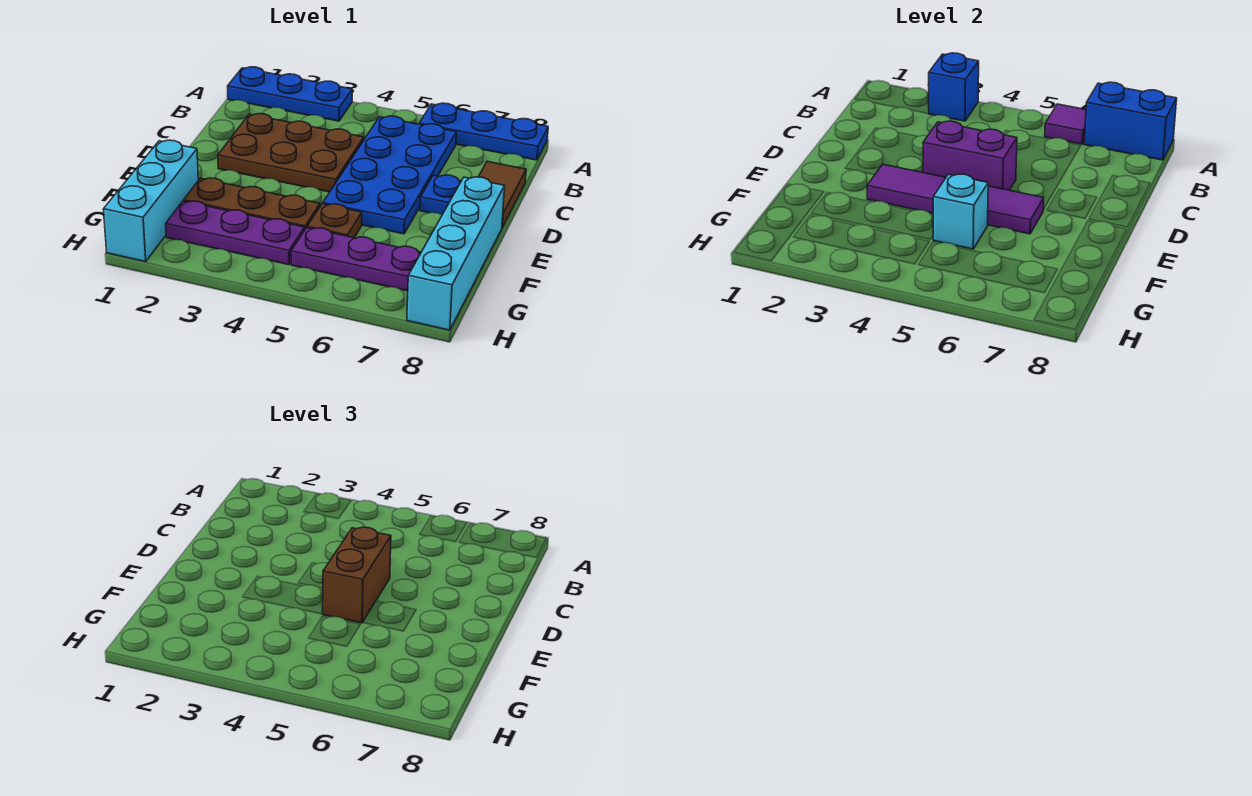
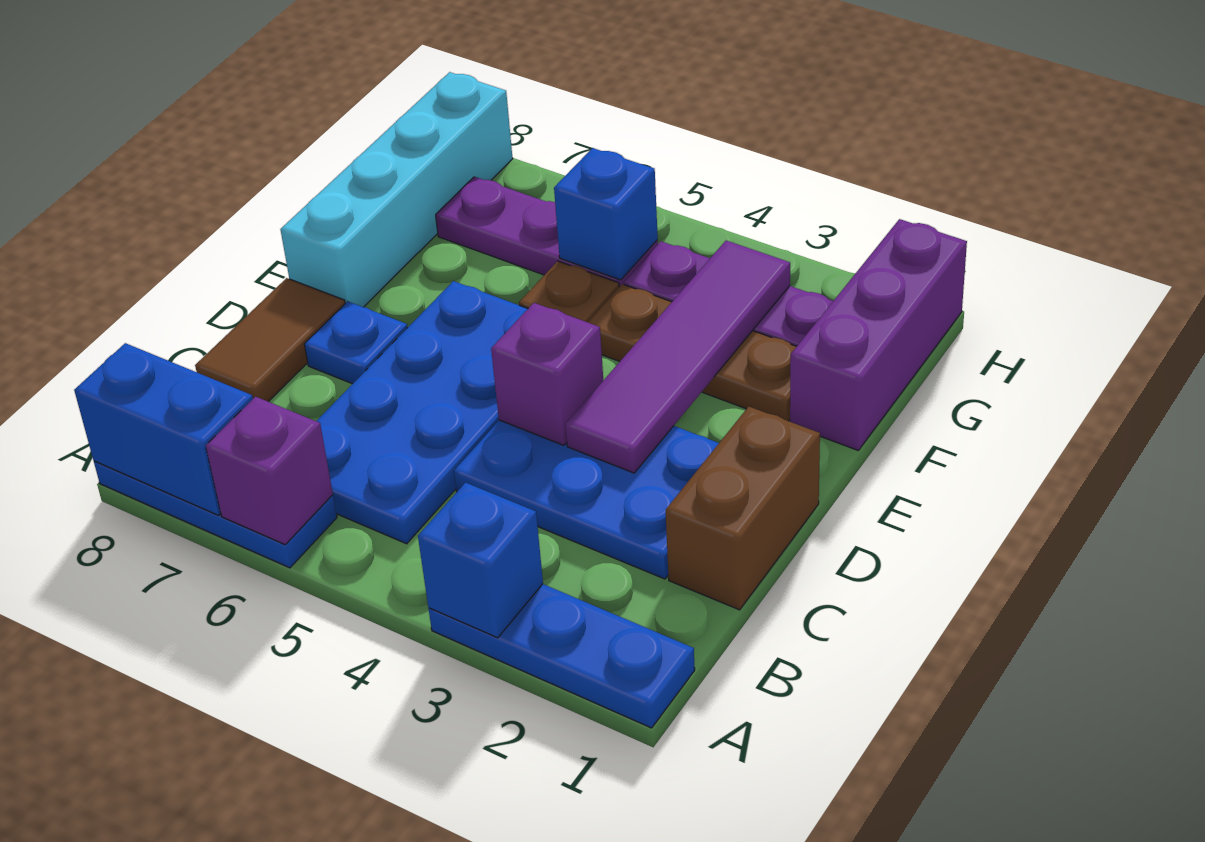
purple tile A6 level 2 -> purple brick A6 level 2
brown plate C2:D4 level 1 -> blue plate C2:D4 level 1
purple brick D4:D5 level 2 -> purple brick D4 level 2
brown brick D5:E5 level 3 -> brown brick C1:D1 level 1
purple tile E3:E6 level 2 -> purple tile D3:G3 level 2
cyan brick F1:H1 level 1 -> purple brick F1:H1 level 1
cyan brick F5 level 2 -> none
none -> blue brick G5 level 2

